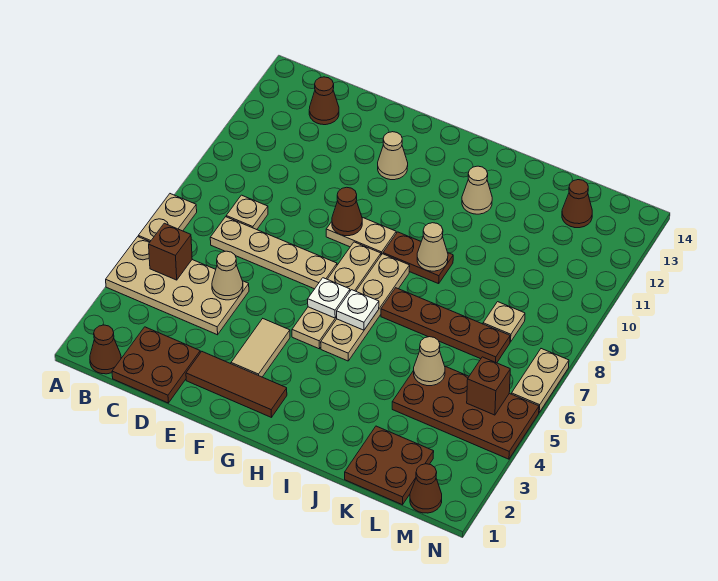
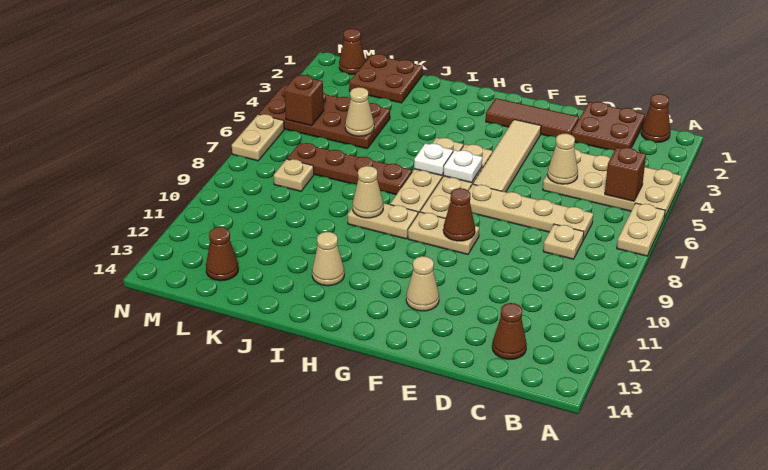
tan tile F3:F4 level 1 -> tan tile F3:F6 level 1
brown plate H9:I9 level 1 -> tan plate H9:I9 level 1

